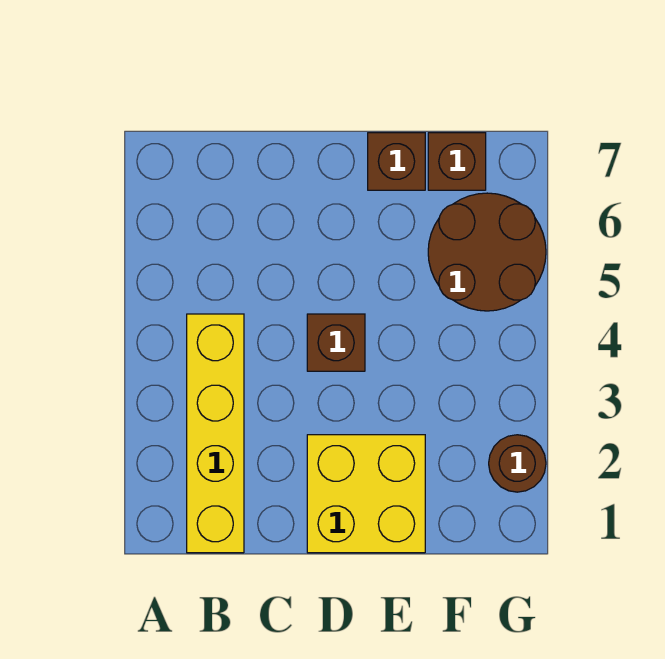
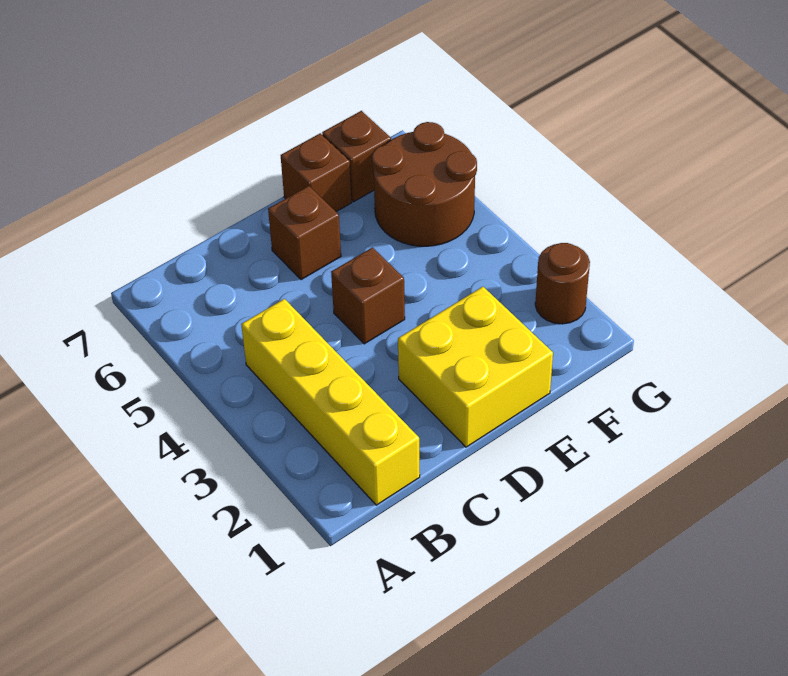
none -> brown brick D6 level 1

